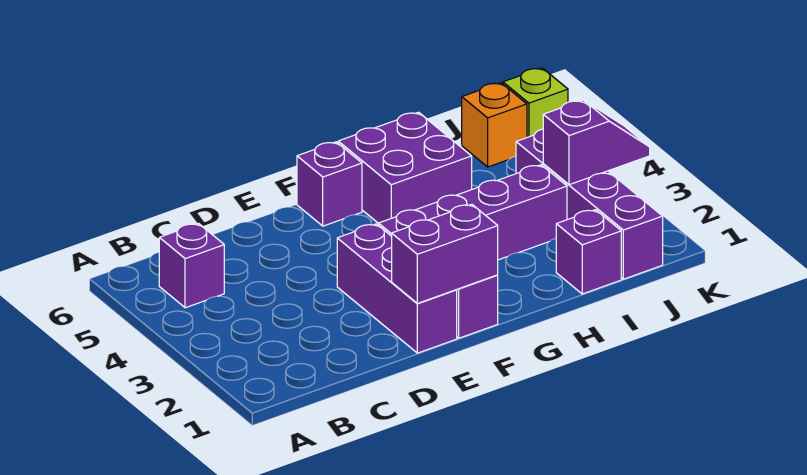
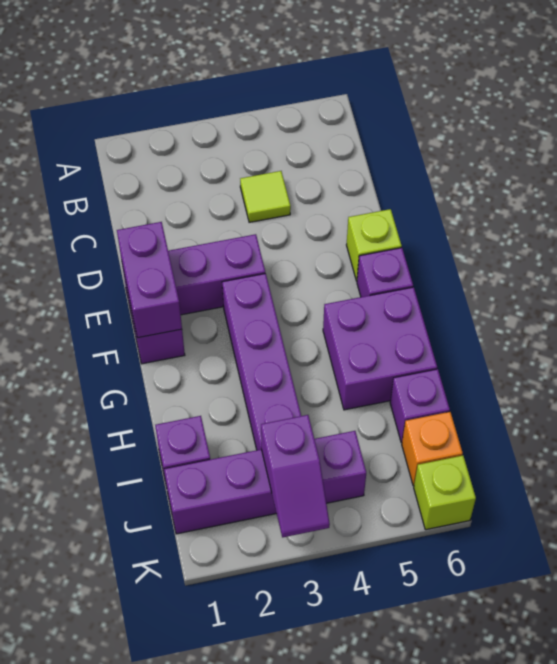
purple brick B5 level 1 -> purple brick I6 level 1
none -> lime tile C4 level 1
none -> lime brick E6 level 1

